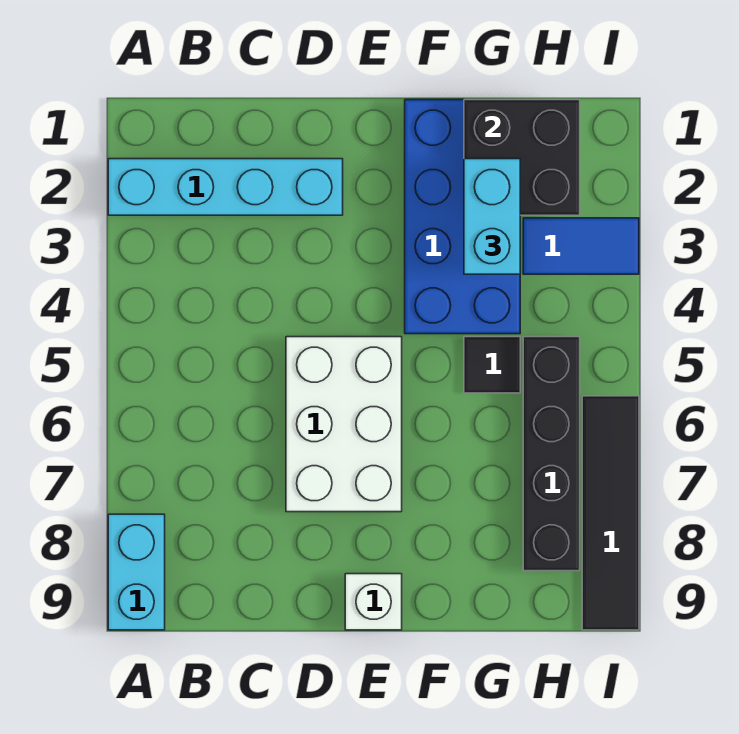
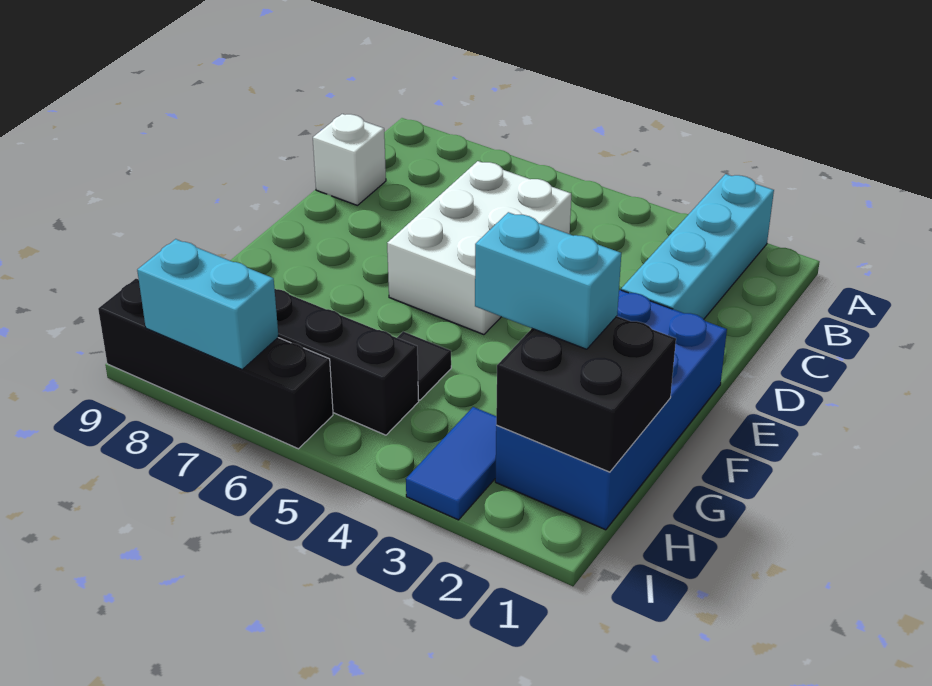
cyan brick A8:A9 level 1 -> cyan brick I7:I8 level 2
white brick D5:E7 level 1 -> white brick C5:E6 level 1
white brick E9 level 1 -> white brick C9 level 1
blue brick F1:G4 level 1 -> blue brick E1:H2 level 1
black tile I6:I9 level 1 -> black brick I6:I9 level 1

